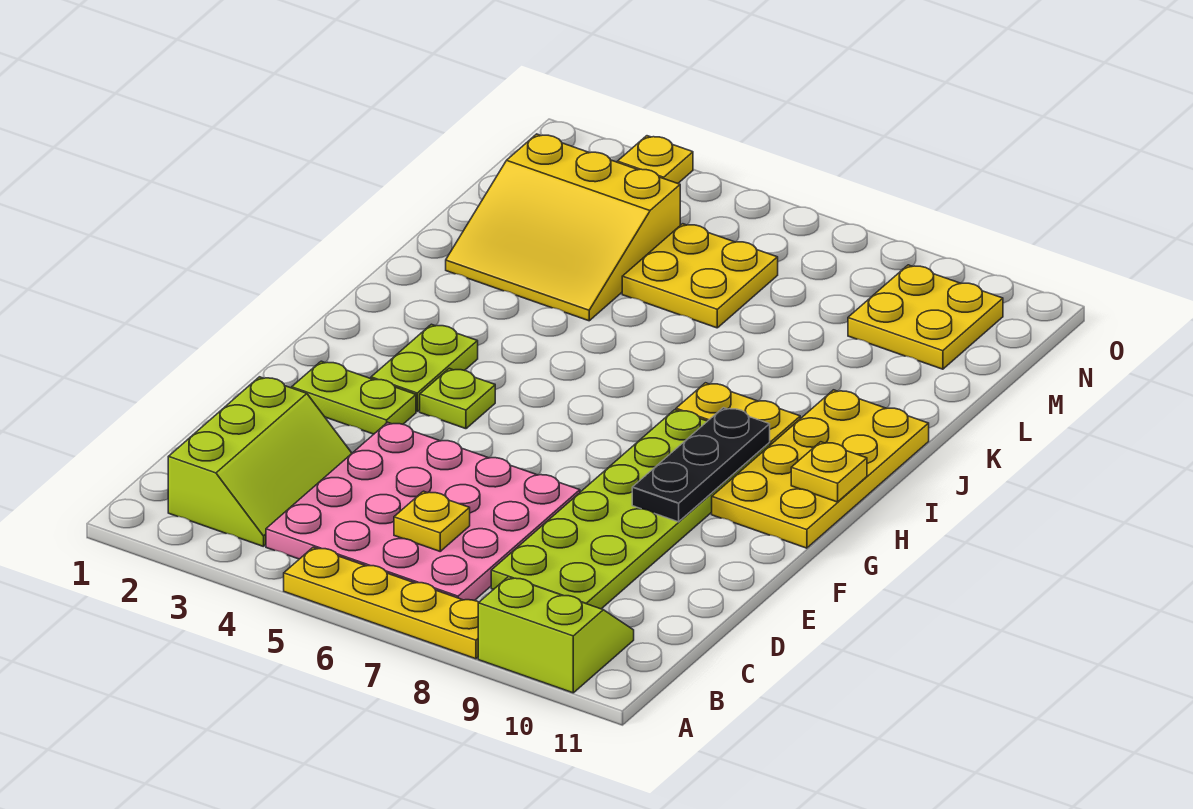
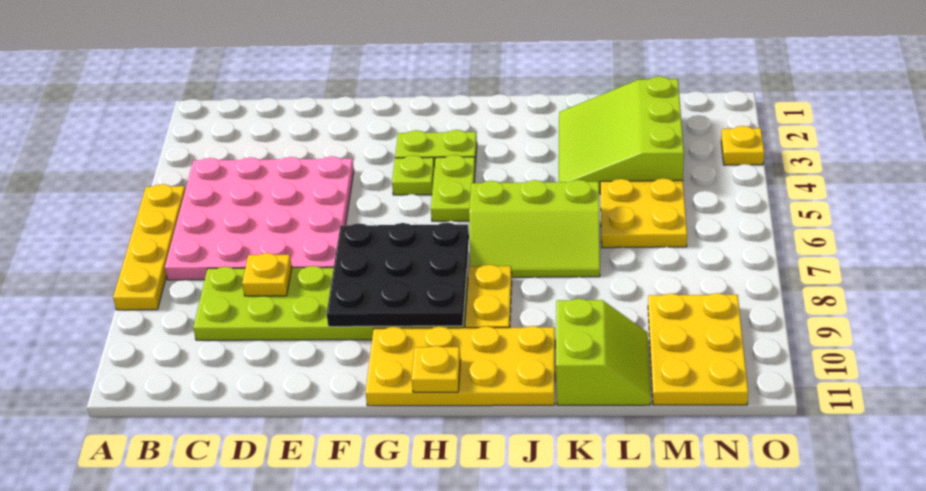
lime slope A9:B10 level 1 top A -> lime slope K10:L11 level 1 top K
lime slope B2:D3 level 1 top 2 -> lime slope I6:K7 level 1 top 6
yellow plate C6 level 2 -> yellow plate D8 level 2
lime plate F2:F3 level 1 -> lime plate H4:H5 level 1
black plate F9:H9 level 2 -> black plate F7:H9 level 2
yellow slope K2:M4 level 1 top M -> lime slope K2:M4 level 1 top M
yellow plate M9:N10 level 1 -> yellow plate M9:N11 level 1

